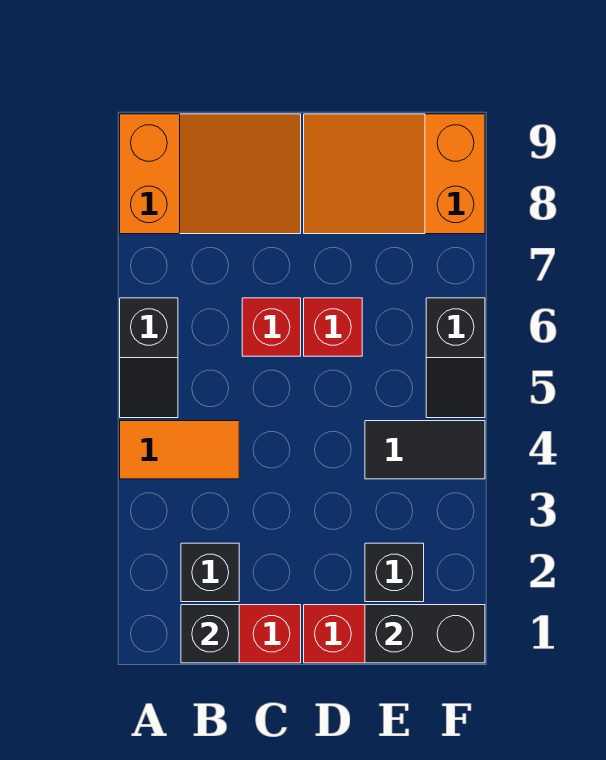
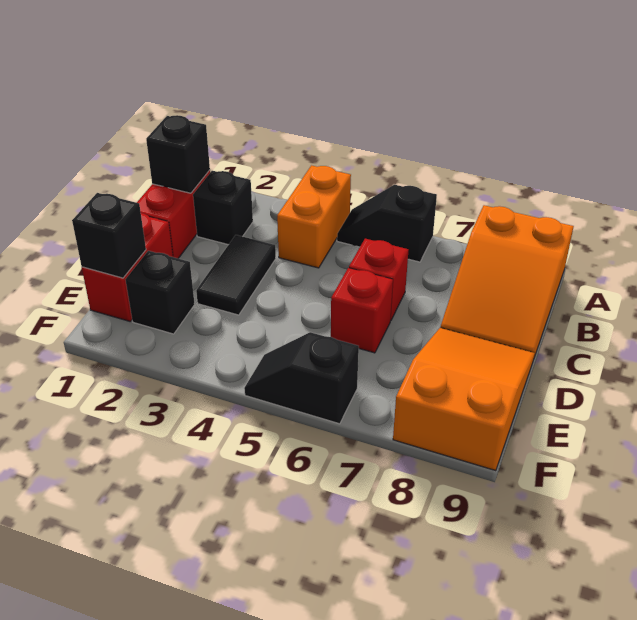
orange tile A4:B4 level 1 -> orange brick A4:B4 level 1
black brick E1:F1 level 2 -> black brick E1 level 2
black tile E4:F4 level 1 -> black tile C3:D3 level 1

